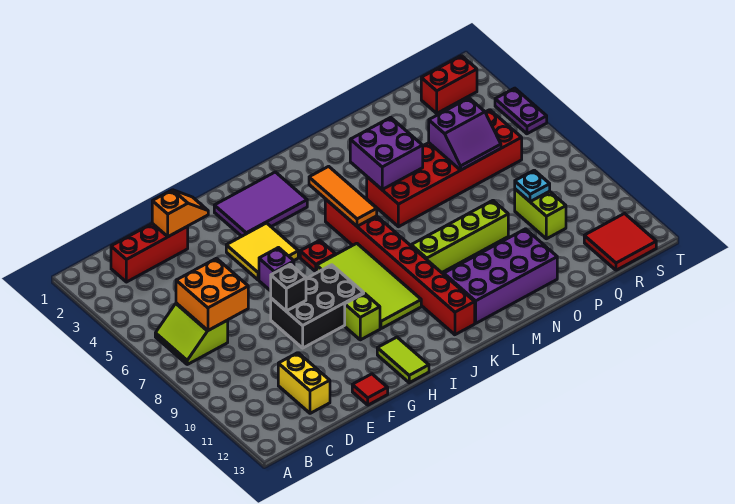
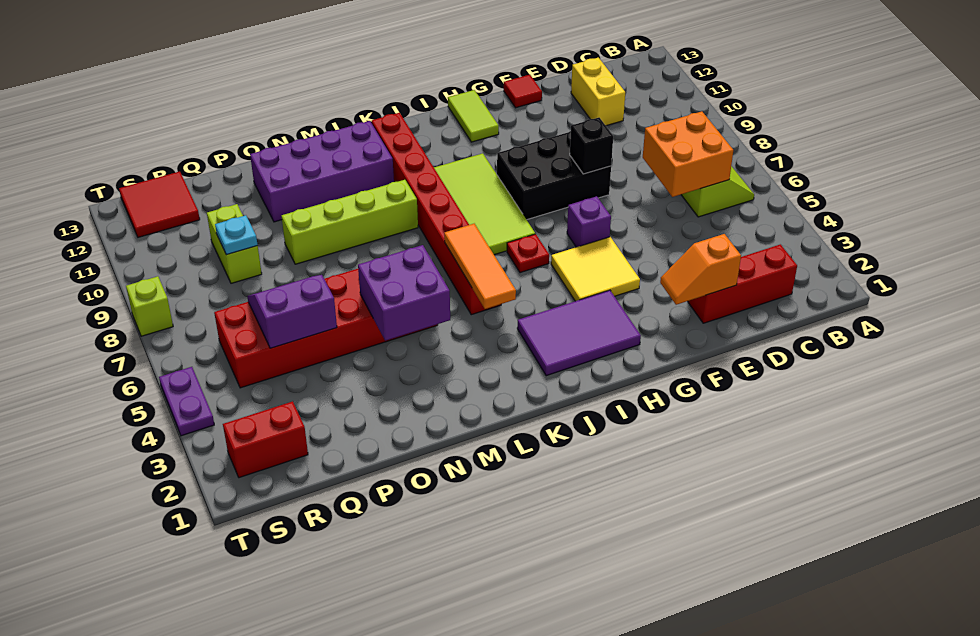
lime brick H10 level 1 -> lime brick T8 level 1

